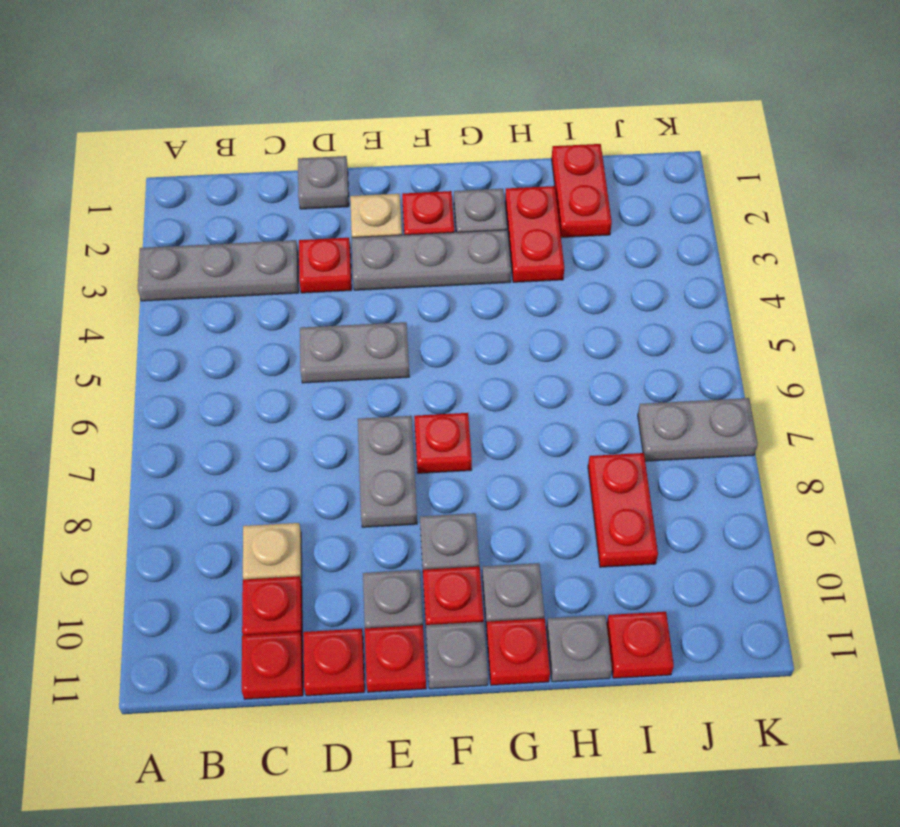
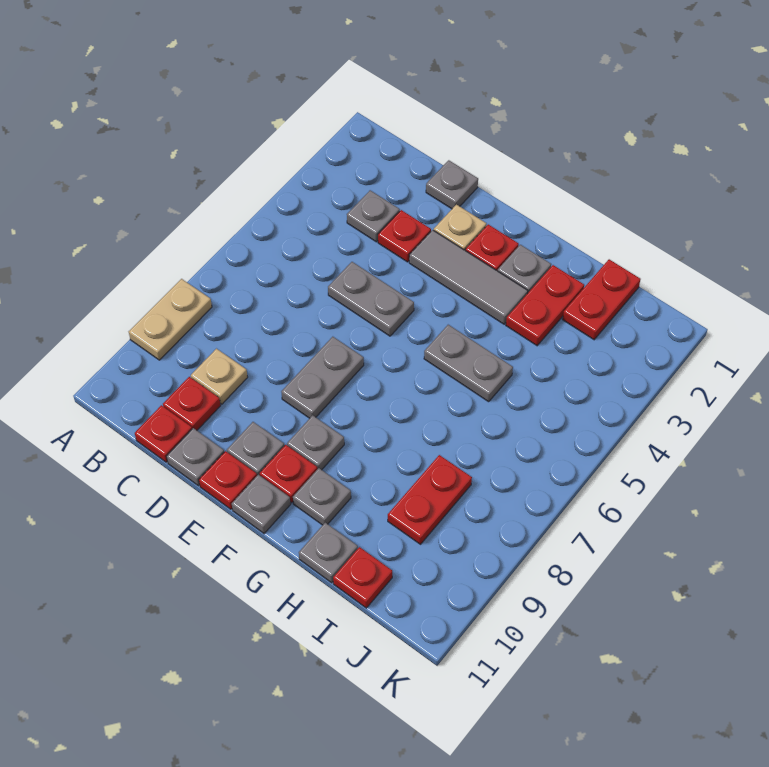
grey plate A3:C3 level 1 -> grey plate C3 level 1
none -> tan plate A8:A9 level 1
red plate D11 level 1 -> grey plate D11 level 1
grey plate E3:G3 level 1 -> grey tile E3:G3 level 1
red plate F7 level 1 -> none
red plate G11 level 1 -> none
grey plate J7:K7 level 1 -> grey plate G5:H5 level 1

